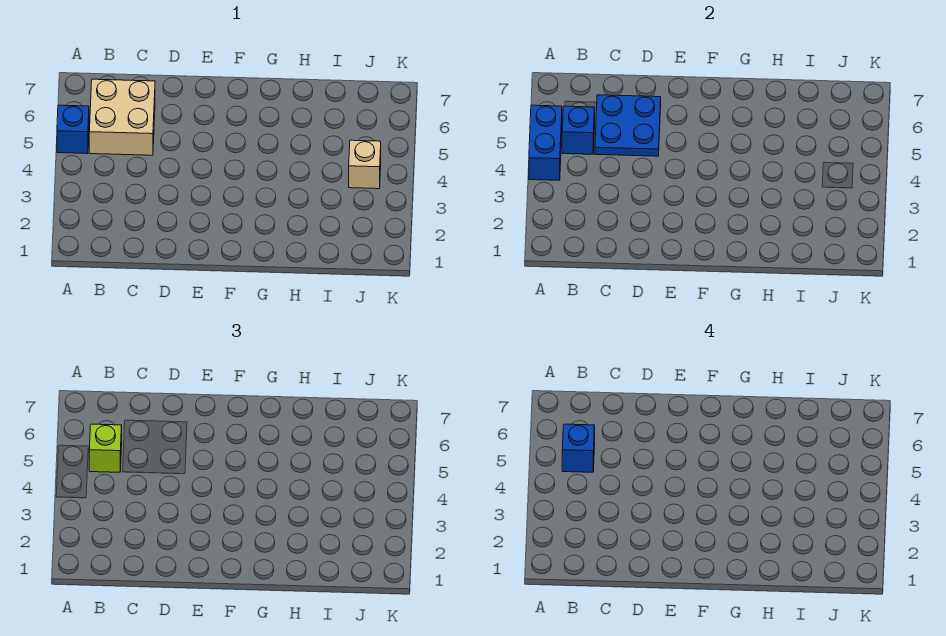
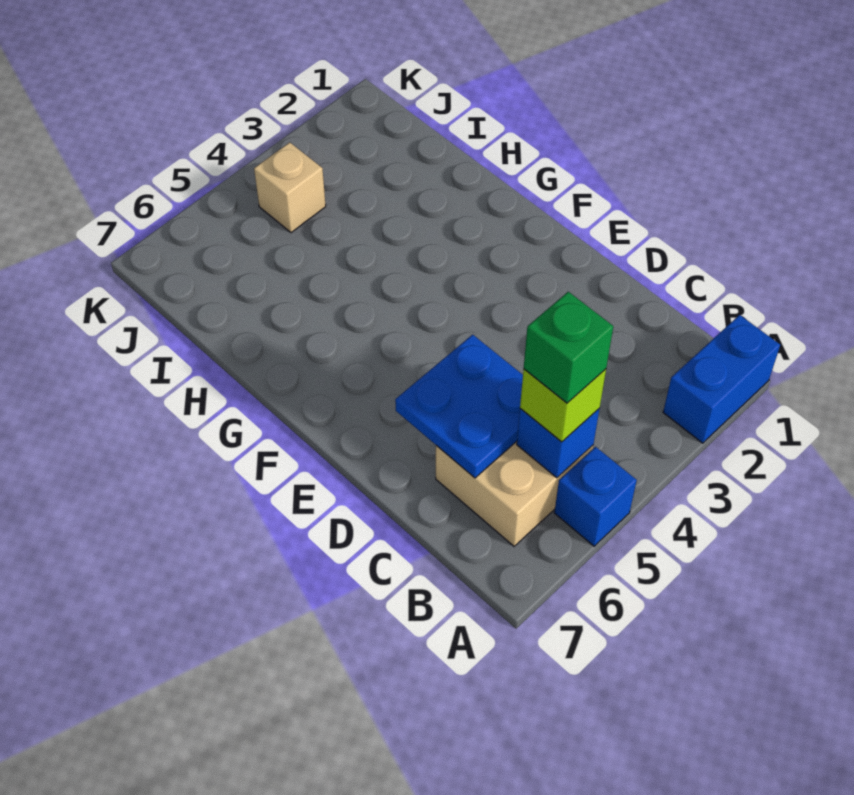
blue brick A4:A5 level 2 -> blue brick A1:A2 level 1
blue brick B5 level 4 -> green brick B5 level 4

